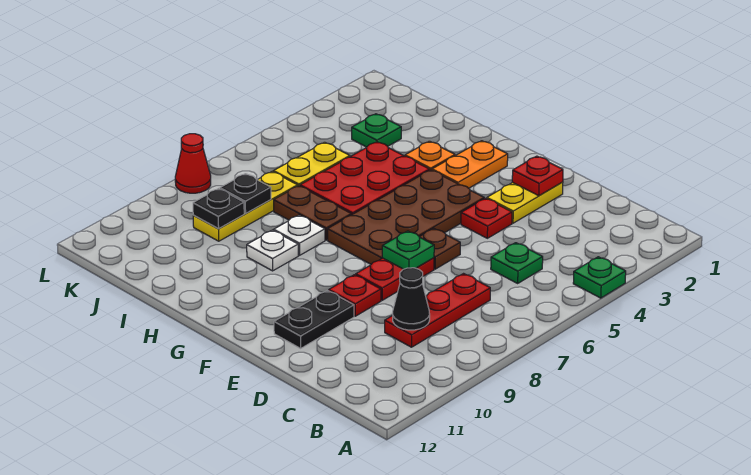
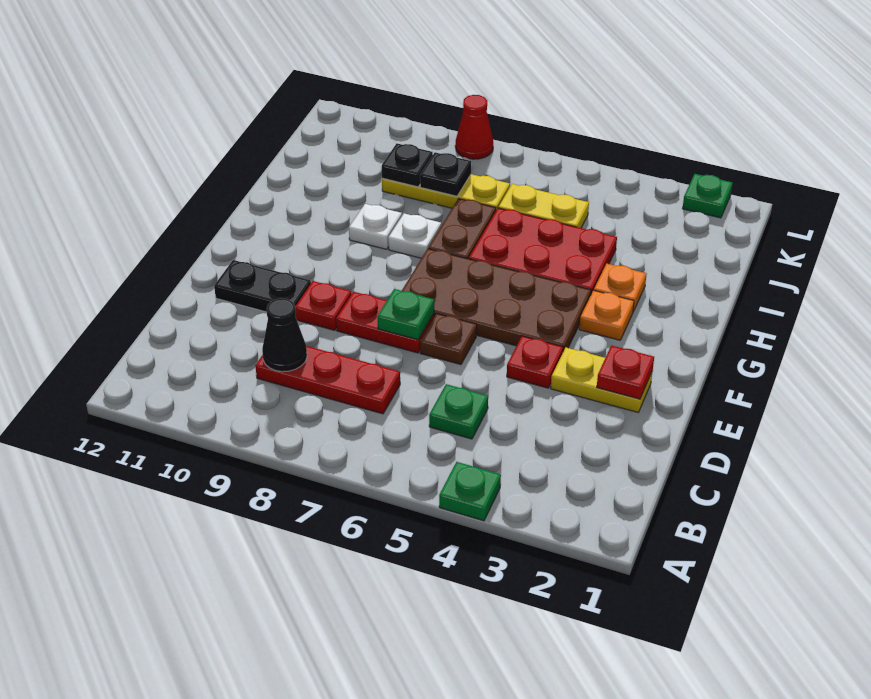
orange plate G2:G3 level 1 -> orange plate G3 level 1
green plate J3 level 1 -> green plate L2 level 1

